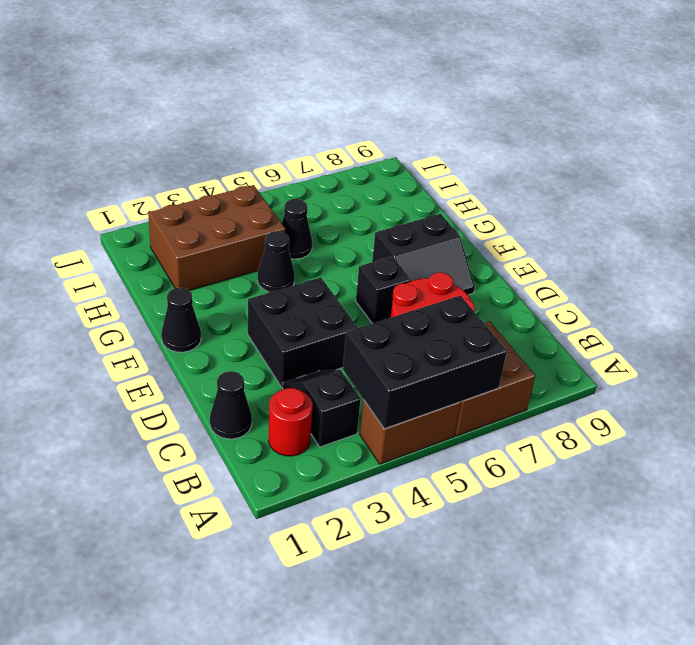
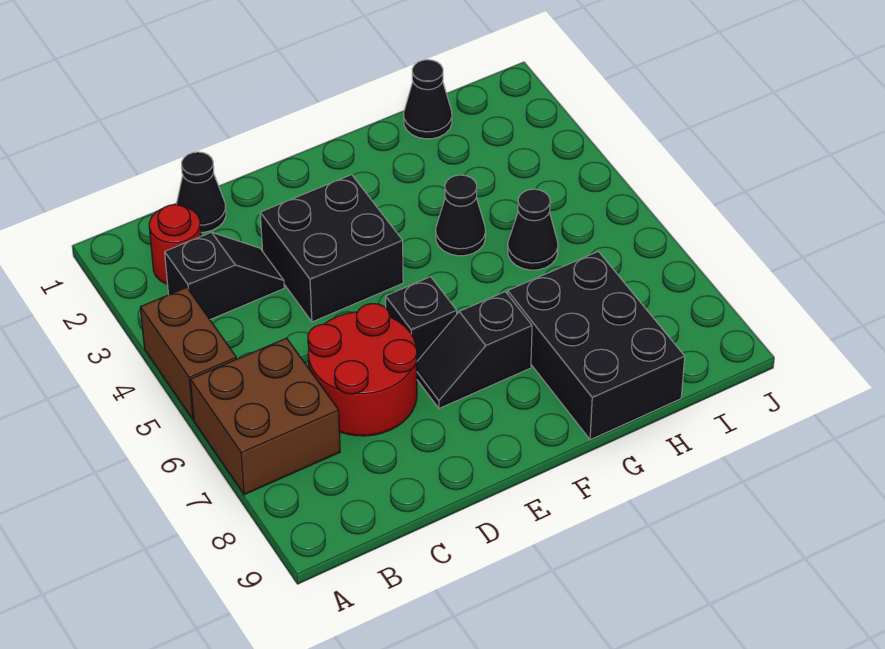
black brick A4:B6 level 2 -> black brick G7:H9 level 1
black slope E7:F8 level 1 top F -> black slope E7:F7 level 1 top F
black cone F1 level 1 -> black cone H1 level 1
brown brick H2:I4 level 1 -> none

